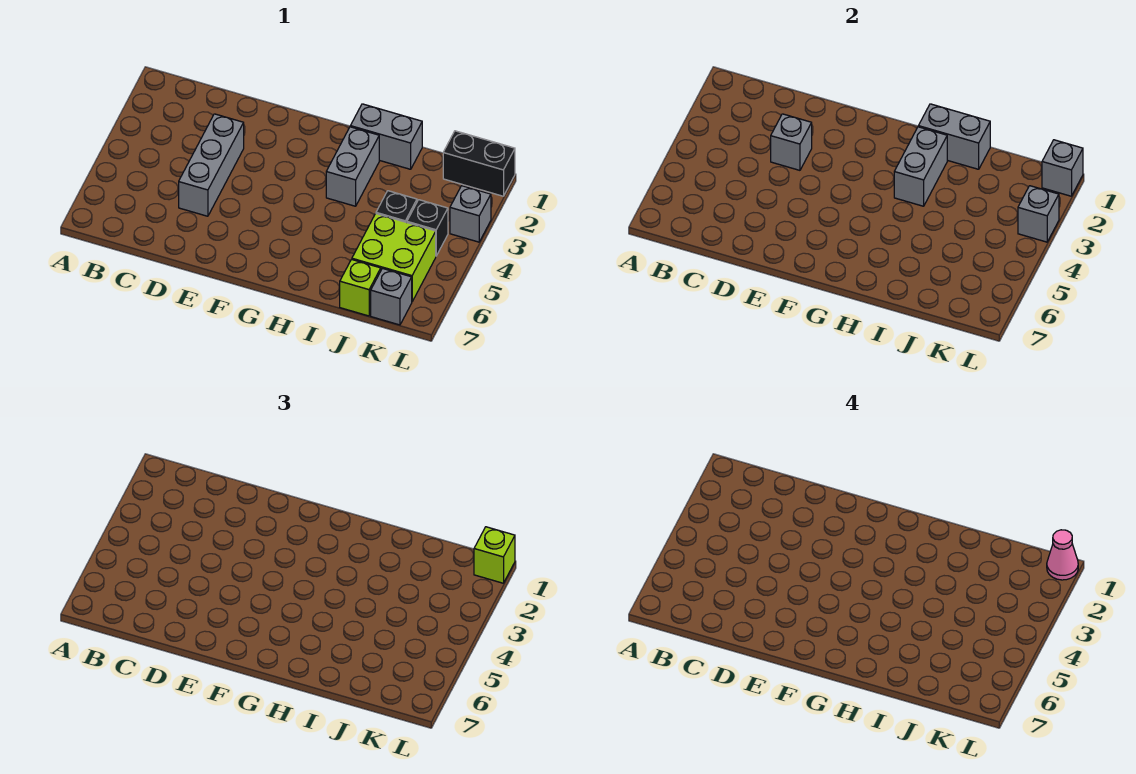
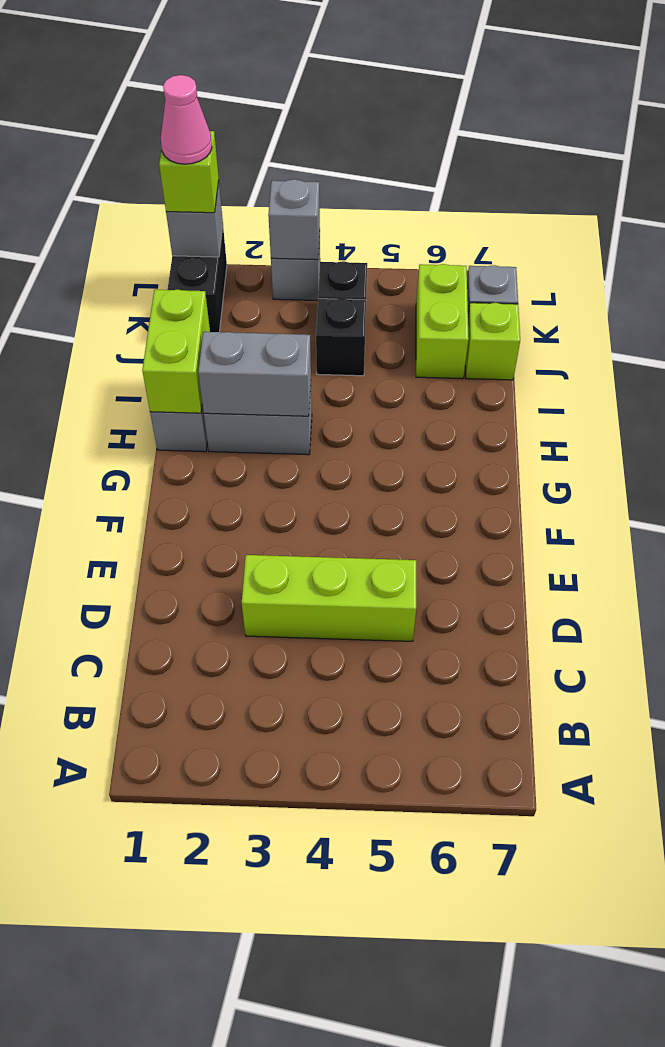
grey brick D3:D5 level 1 -> lime brick D3:D5 level 1
grey brick D3 level 2 -> none
grey brick H1:I1 level 2 -> lime brick H1:I1 level 2
lime brick J5:K6 level 1 -> lime brick J6:K6 level 1

